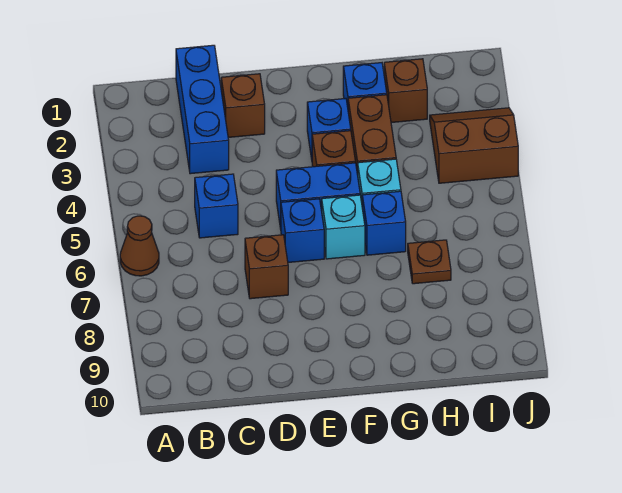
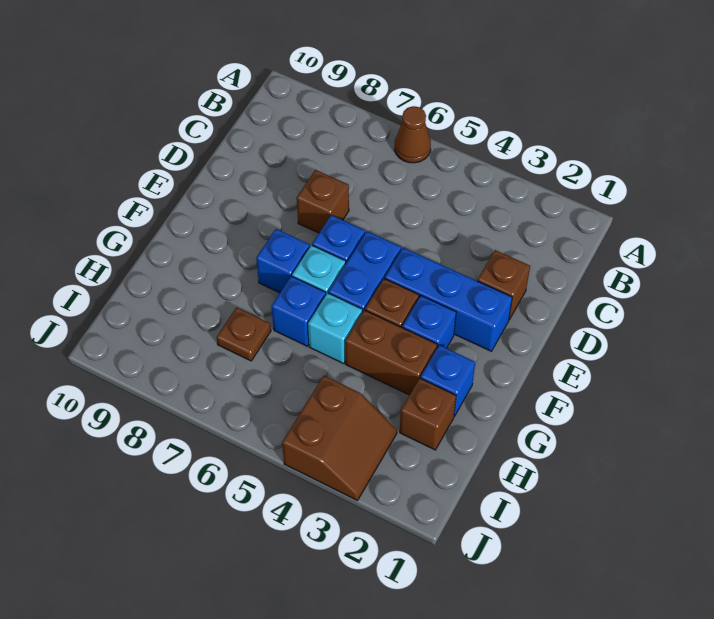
blue brick C1:C3 level 1 -> blue brick E2:E4 level 1
blue brick C5 level 1 -> blue brick F7 level 1

